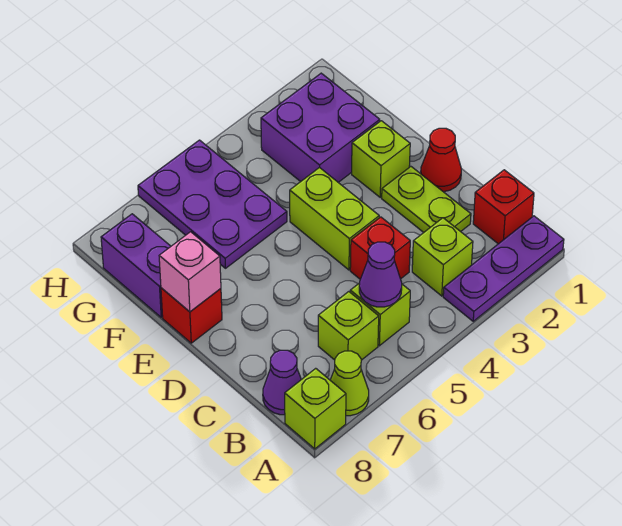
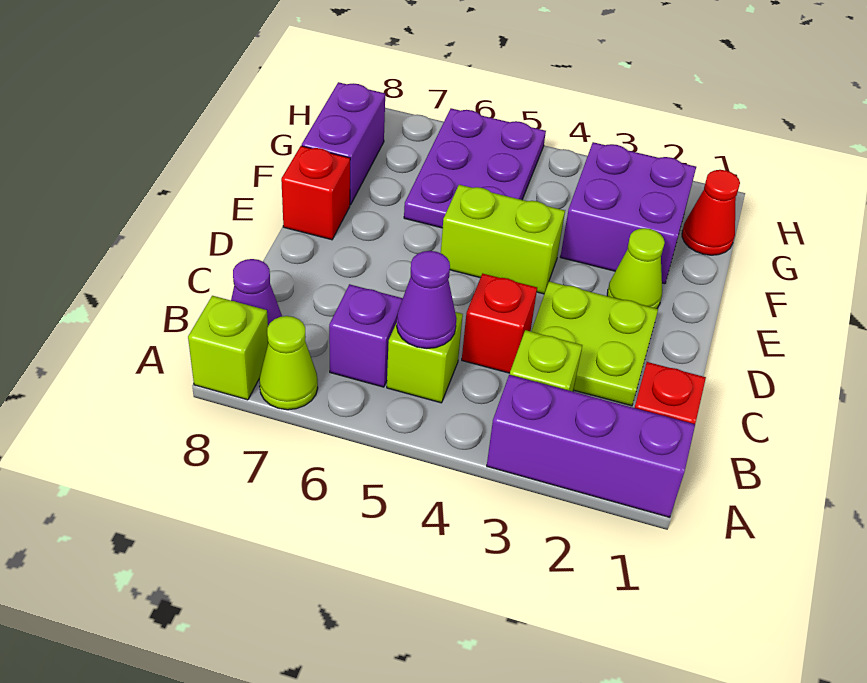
purple plate A1:A3 level 1 -> purple brick A1:A3 level 1
lime brick B6 level 1 -> purple brick B6 level 1
lime plate C2:D2 level 1 -> lime plate C2:D3 level 1
red cone D1 level 1 -> red cone G1 level 1
lime brick D4:E4 level 1 -> lime brick E4:E5 level 1
lime brick E2 level 1 -> lime cone E2 level 1
pink brick E8 level 2 -> none

